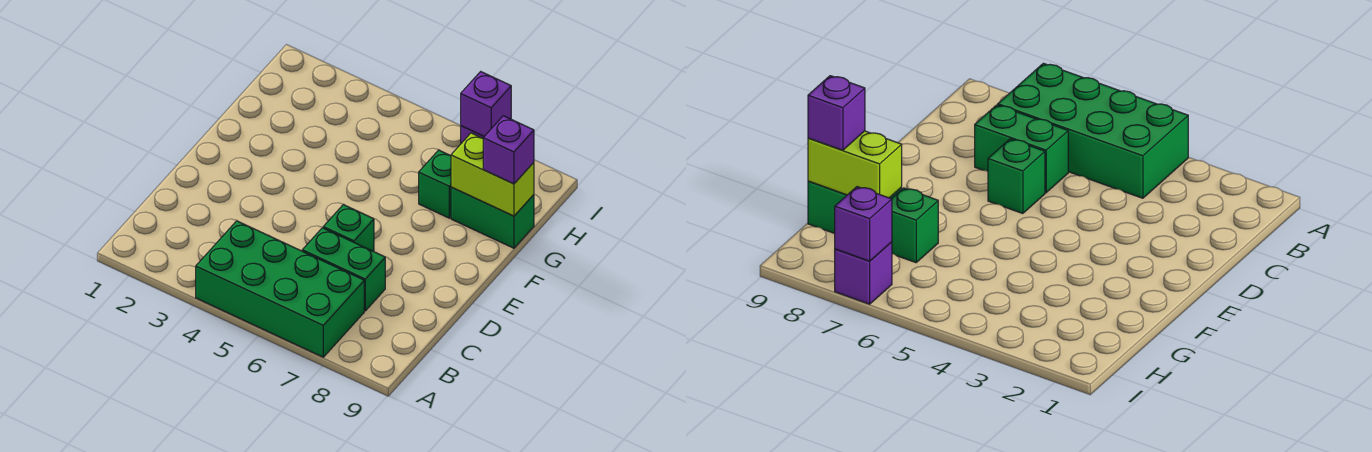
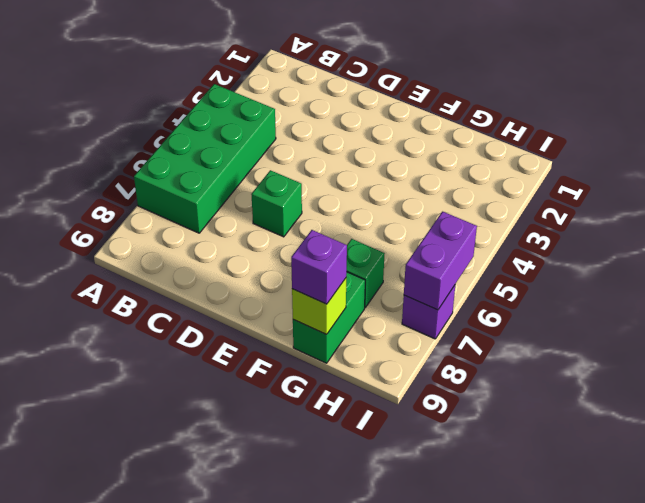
green brick C6:C7 level 1 -> none
lime brick G8:G9 level 2 -> lime brick G9 level 2
purple brick I7 level 2 -> purple brick I6:I7 level 2

